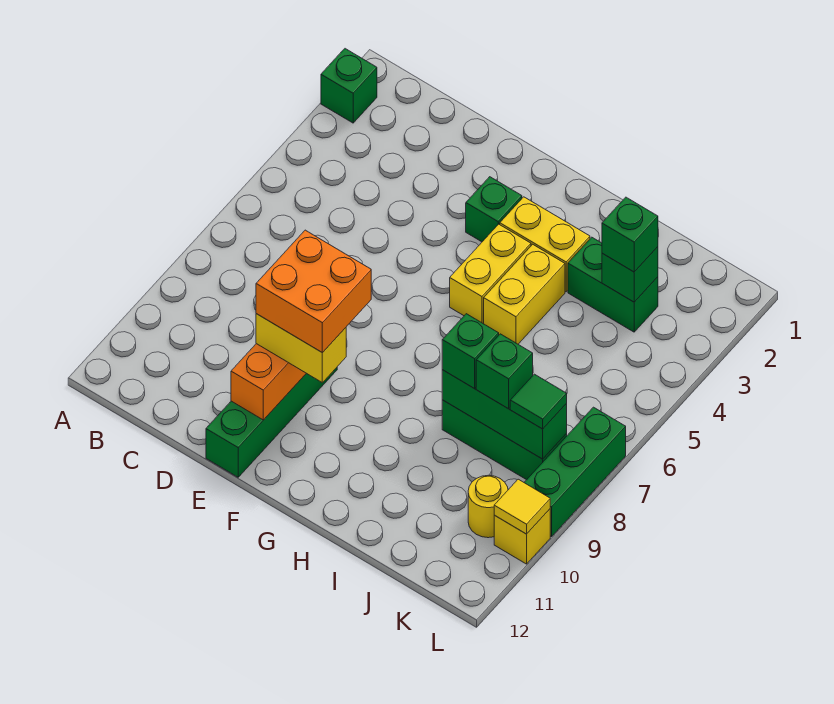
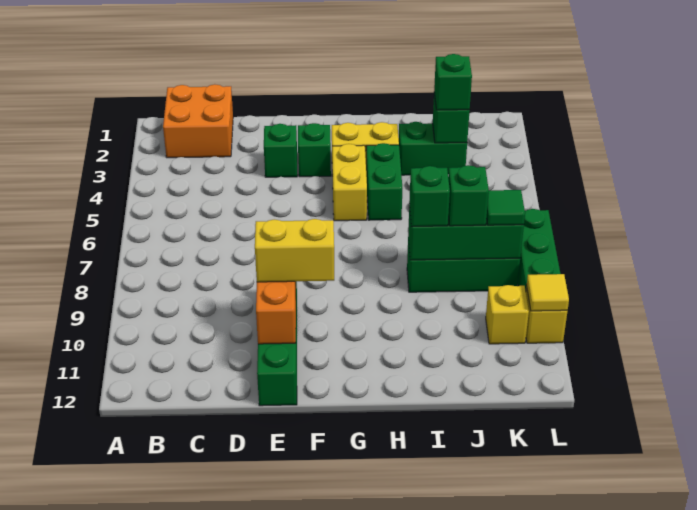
green brick A2 level 1 -> green brick E3 level 1
orange brick E9:F10 level 4 -> orange brick B1:C2 level 1
yellow brick H4:H5 level 1 -> green brick H4:H5 level 1
yellow round brick K10 level 1 -> yellow brick K10 level 1

